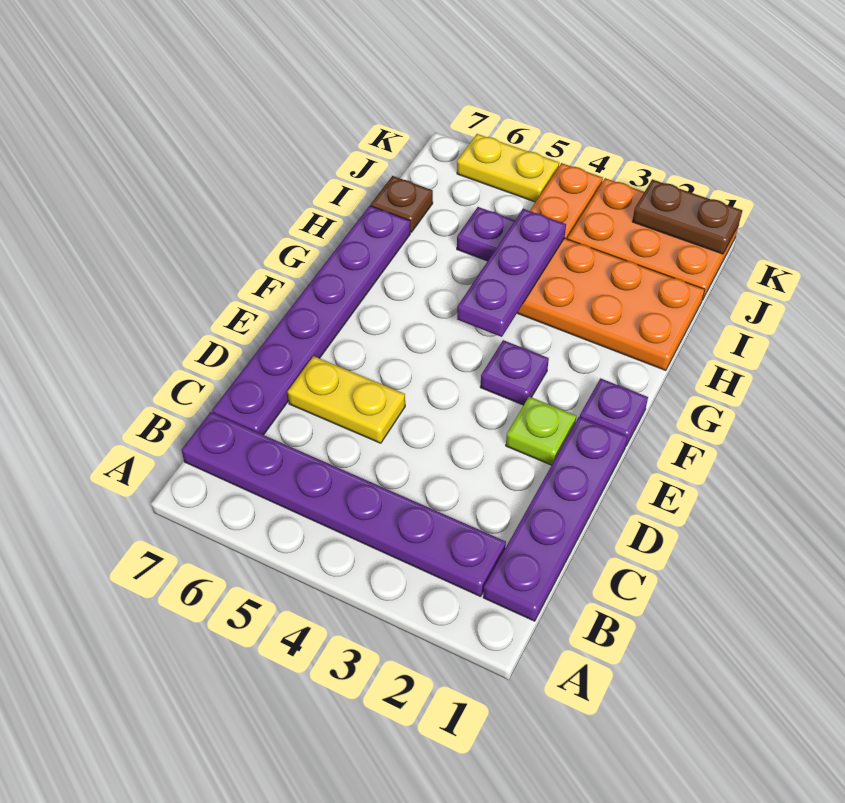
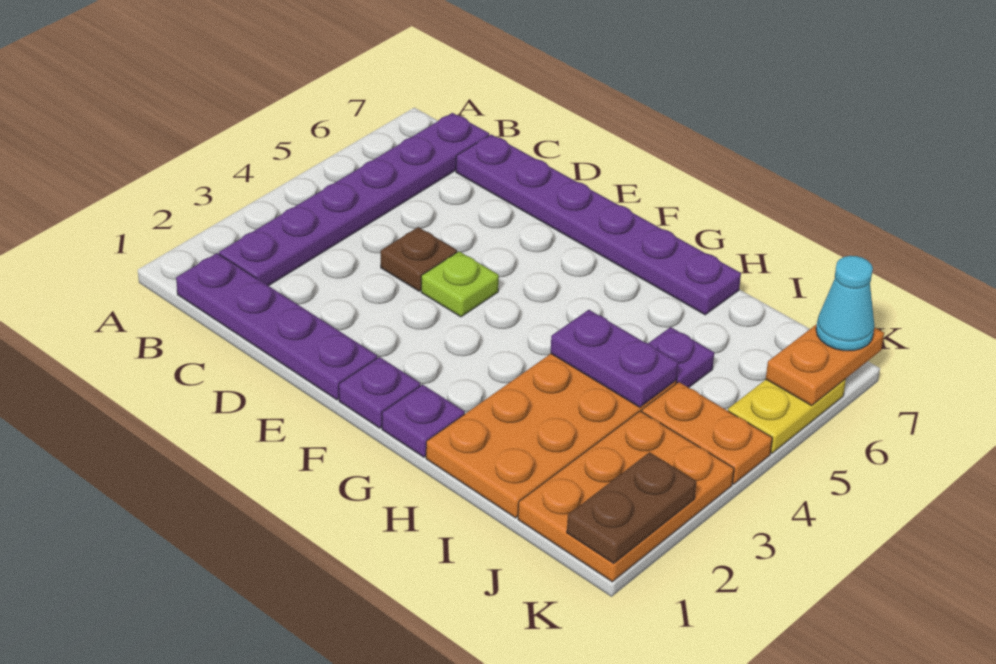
yellow plate D5:D6 level 1 -> none
lime plate E2 level 1 -> lime plate E4 level 1
purple plate F3 level 1 -> purple plate G1 level 1
purple plate G4:I4 level 2 -> purple plate H4:I4 level 2
brown plate I7 level 1 -> brown plate D4 level 1
none -> orange plate K6:K7 level 2
none -> cyan cone K7 level 3

